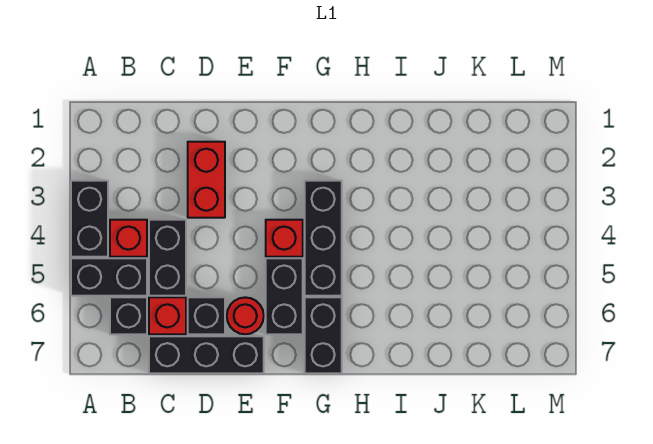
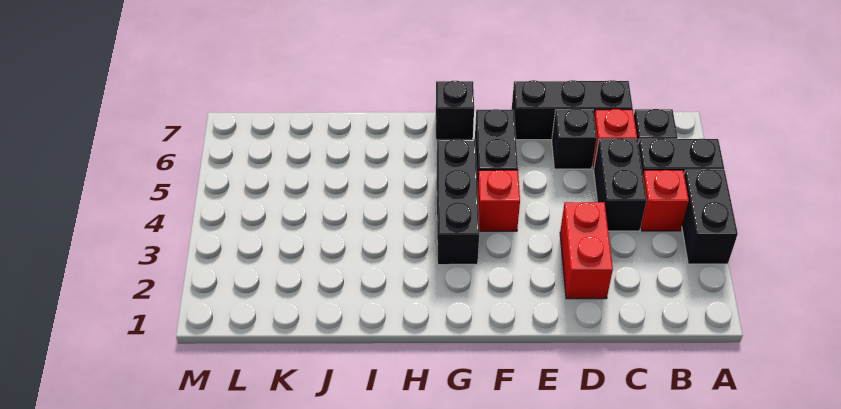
red round brick E6 level 1 -> none
black brick G6:G7 level 1 -> black brick G7 level 1

